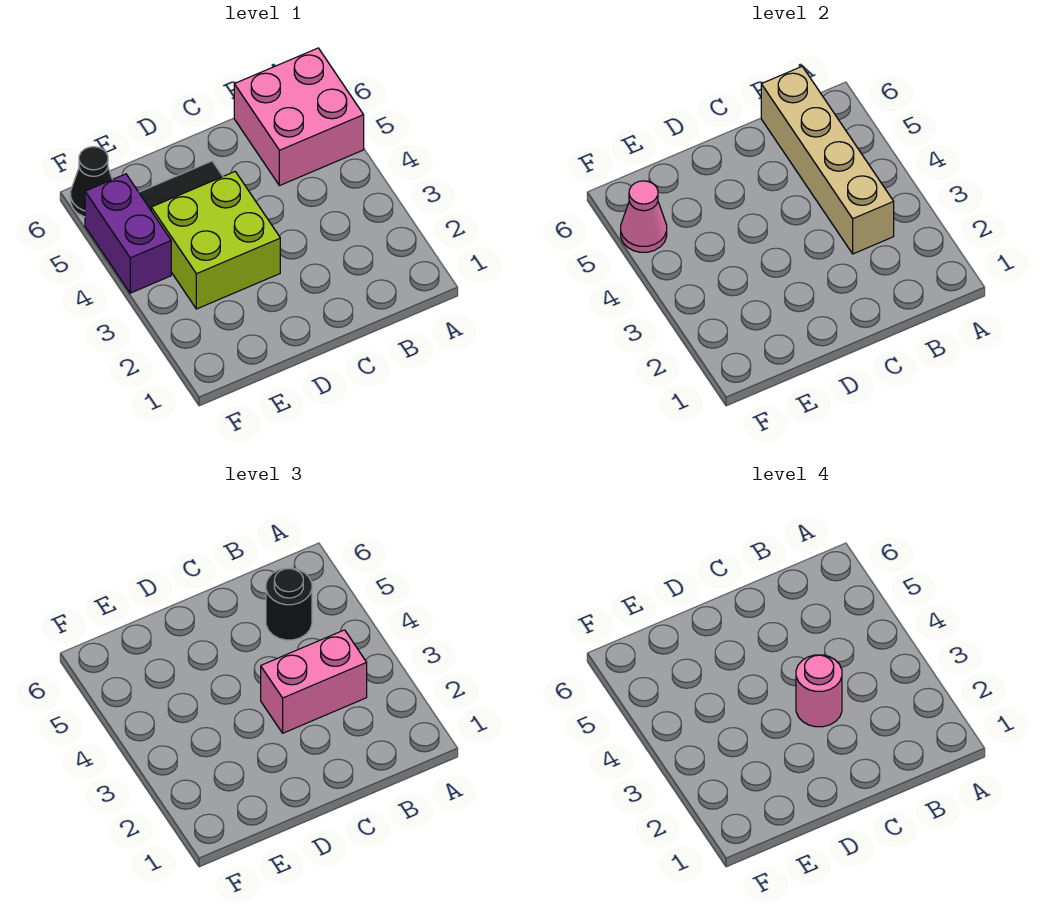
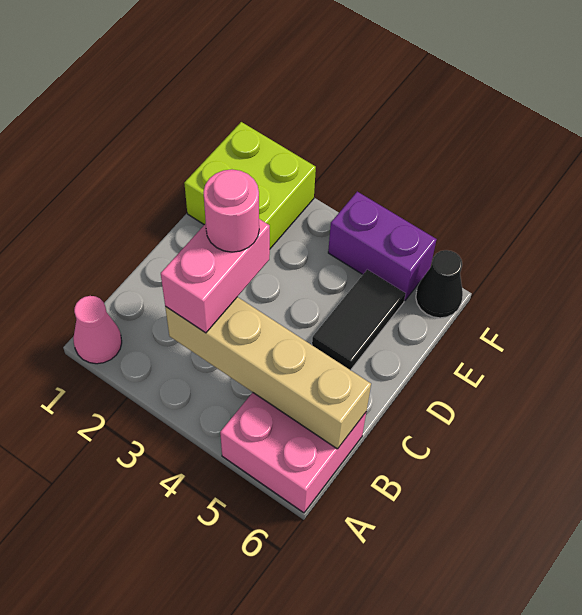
black round brick B5 level 3 -> none
lime brick D3:E4 level 1 -> lime brick E1:F2 level 1
pink cone F5 level 2 -> pink cone A1 level 1

